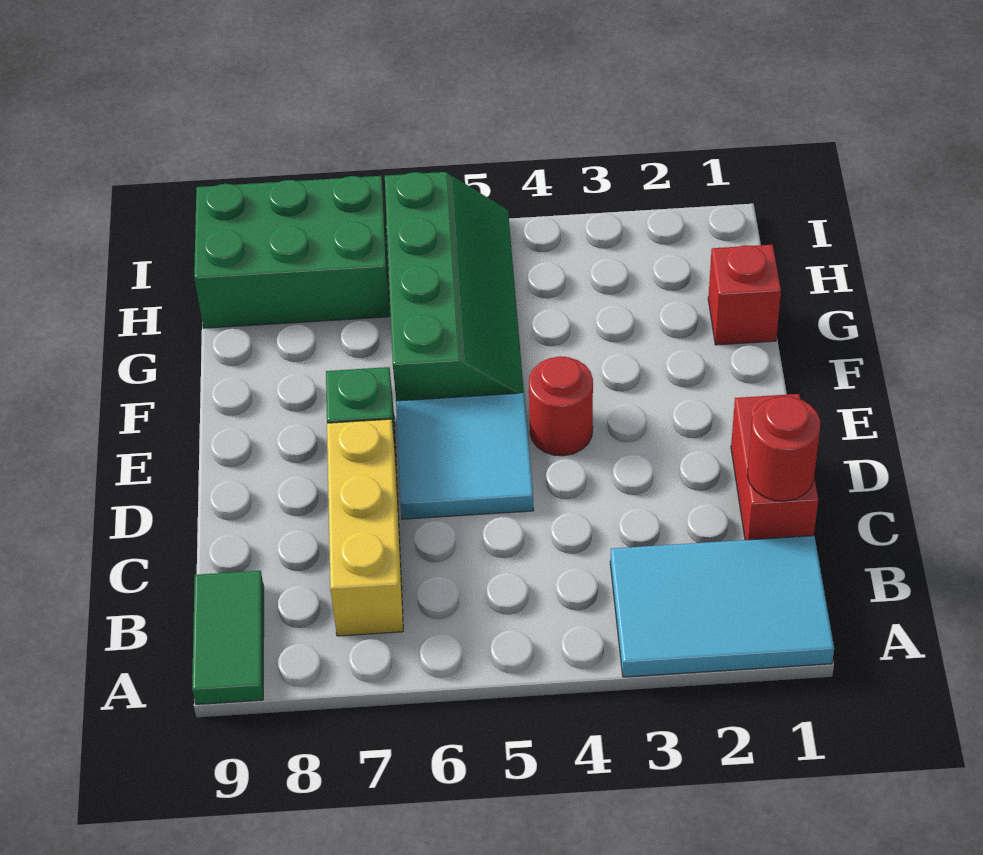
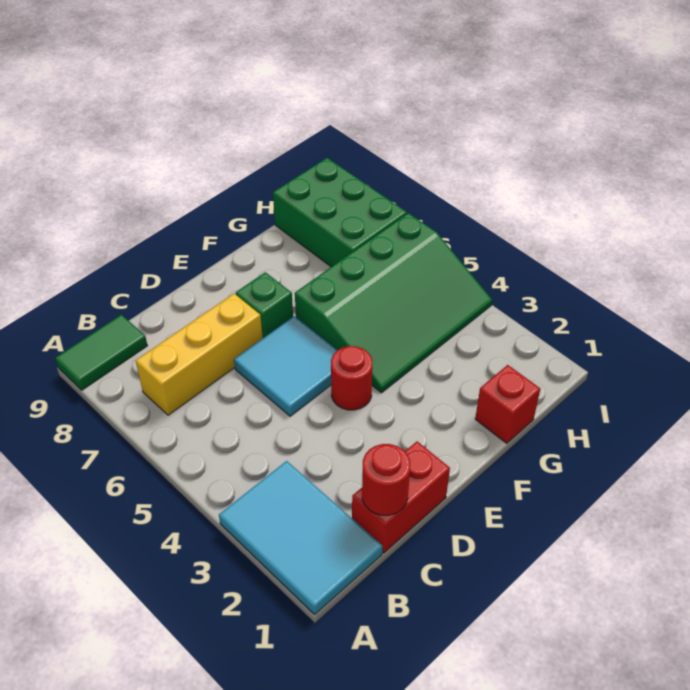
green slope F5:I6 level 1 top 6 -> green slope F4:I6 level 1 top 6

